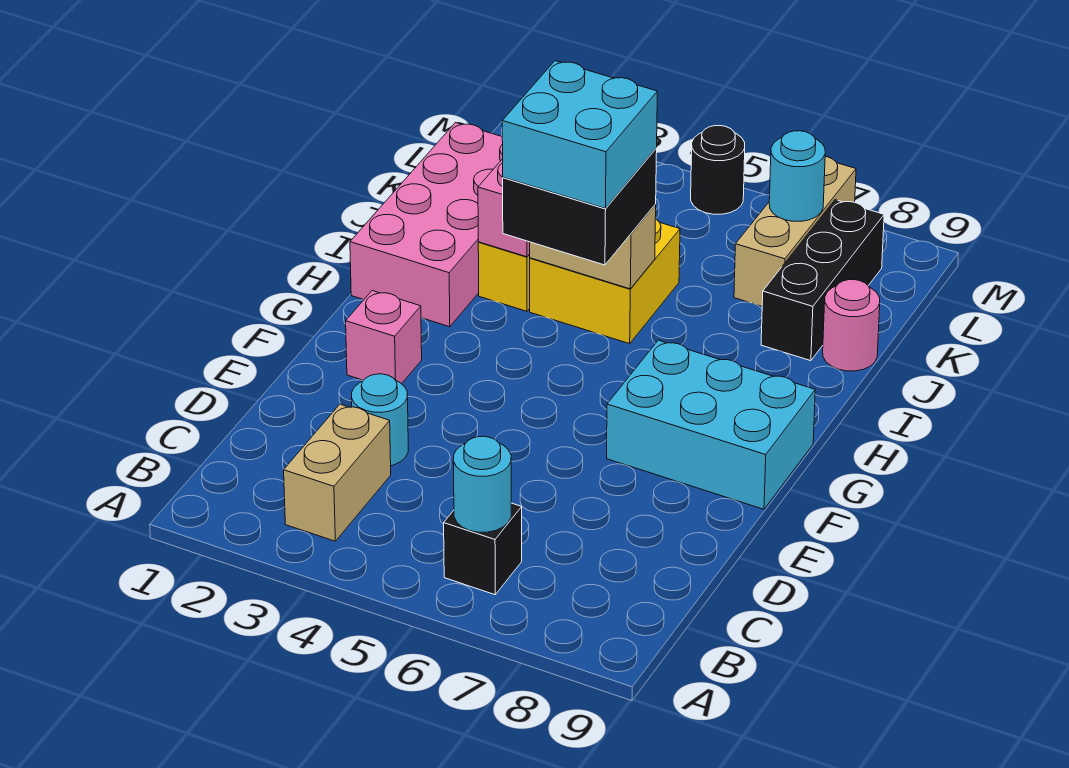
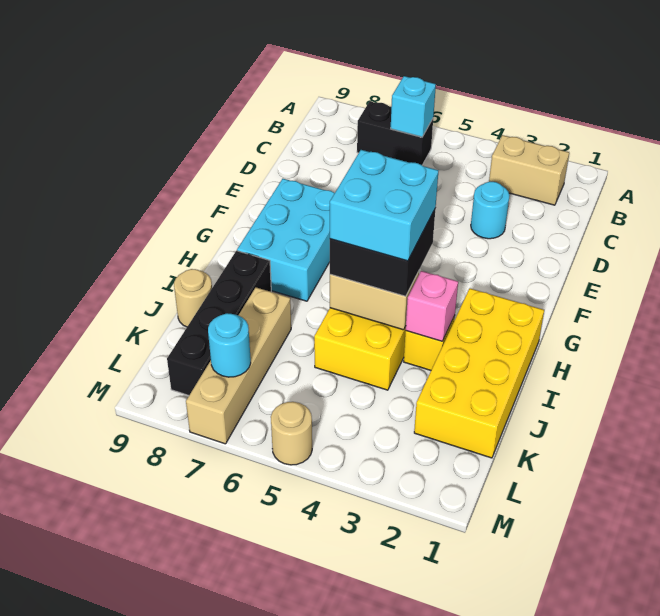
tan brick B3:C3 level 1 -> tan brick B2:B3 level 1
black brick B6 level 1 -> black brick B6:B7 level 1
cyan round brick B6 level 2 -> cyan brick B6 level 2
pink brick F2 level 1 -> none
cyan brick F7:G9 level 1 -> cyan brick F7:H8 level 1
pink brick H1:K2 level 1 -> yellow brick H1:K2 level 1
black brick J8:L8 level 1 -> black brick I8:L8 level 1
pink round brick J9 level 1 -> tan round brick J9 level 1
tan brick K7:M7 level 1 -> tan brick J7:M7 level 1
black round brick M5 level 1 -> tan round brick M5 level 1

